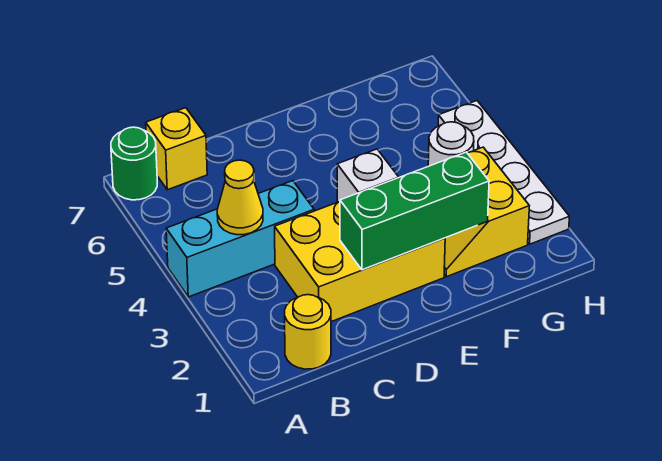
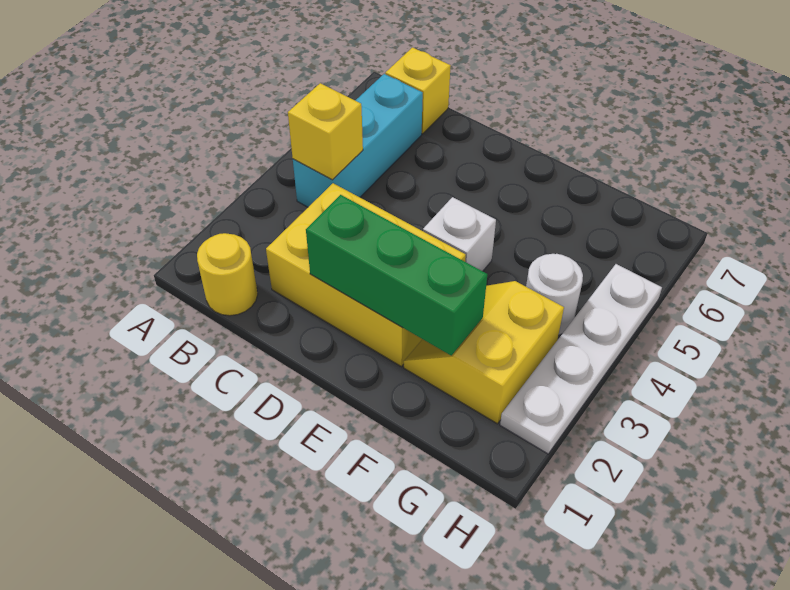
cyan brick A4:C4 level 1 -> cyan brick B4:B6 level 1
green round brick A7 level 1 -> none
yellow cone B4 level 2 -> yellow brick B4 level 2

